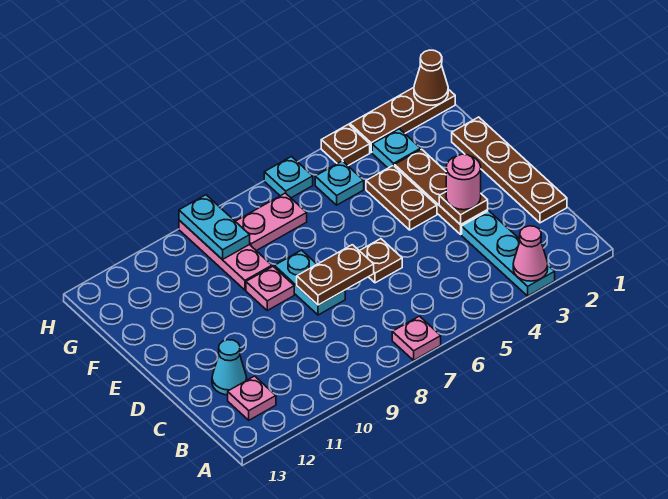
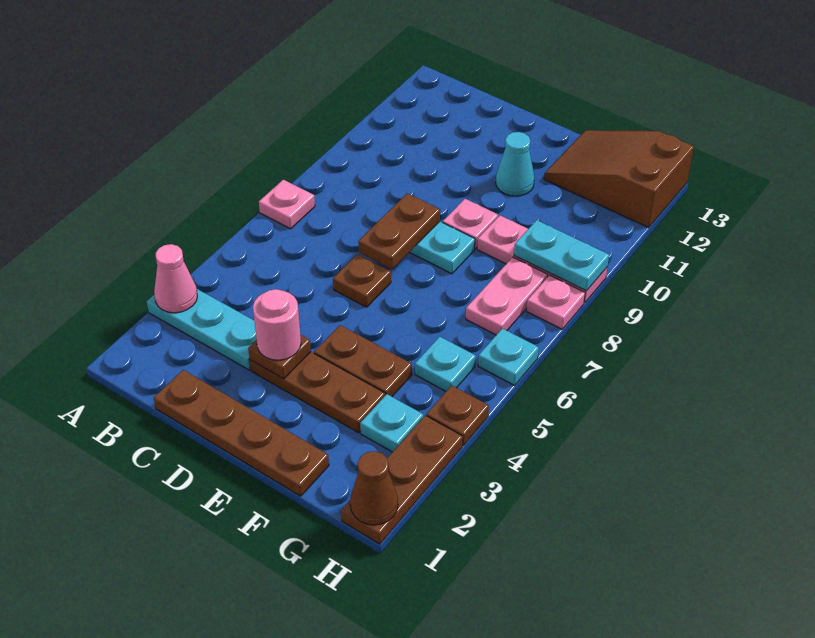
pink plate B12 level 1 -> pink plate H8 level 1
cyan cone C12 level 1 -> cyan cone E11 level 1
none -> brown slope F12:H13 level 1 top H

